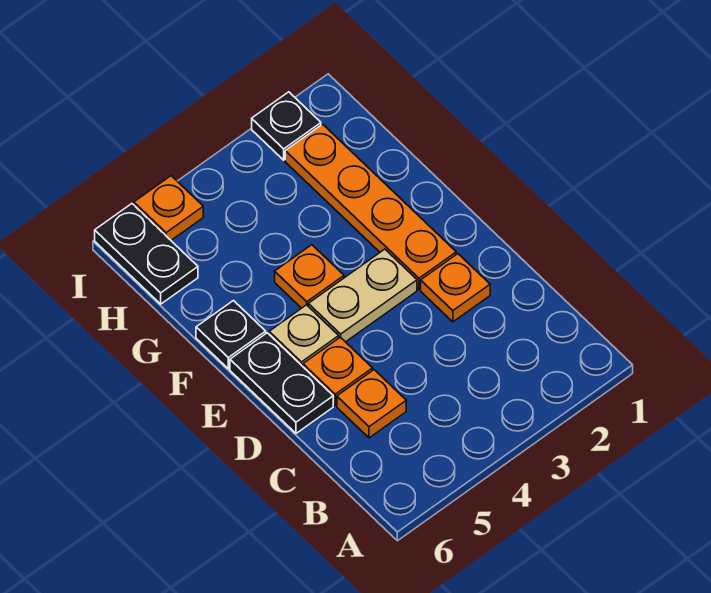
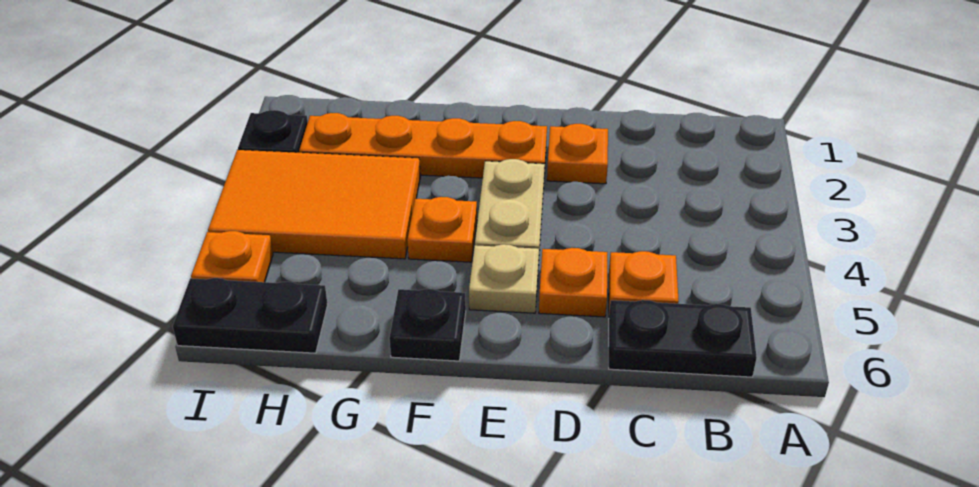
black plate D6:E6 level 1 -> black plate B6:C6 level 1
none -> orange tile G3:I4 level 1

